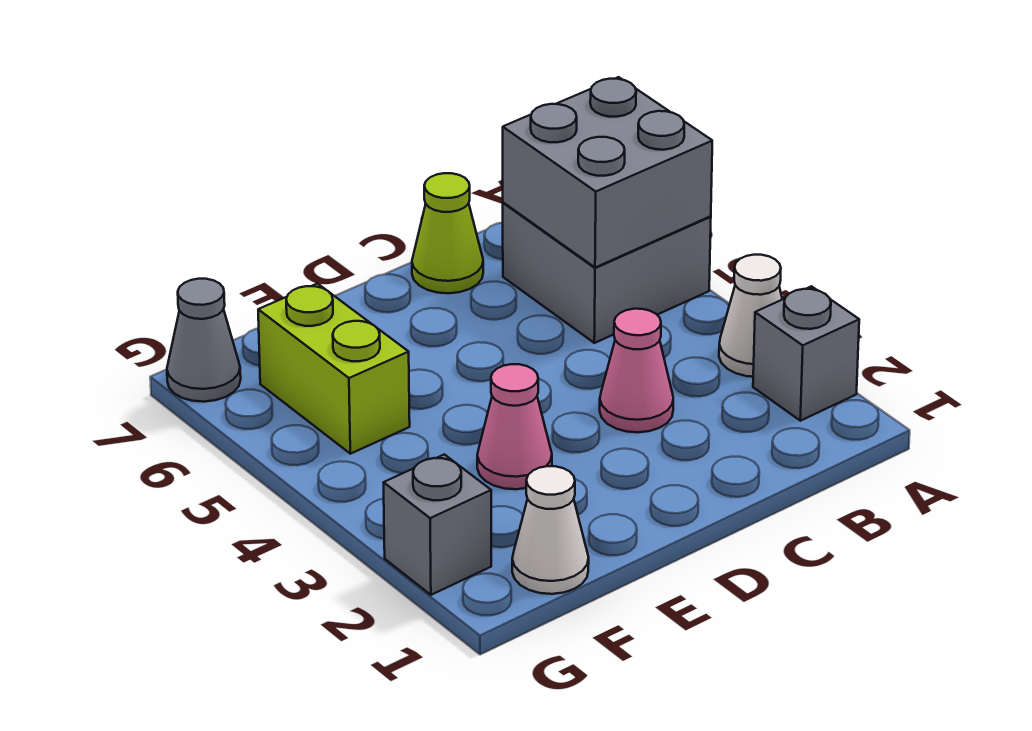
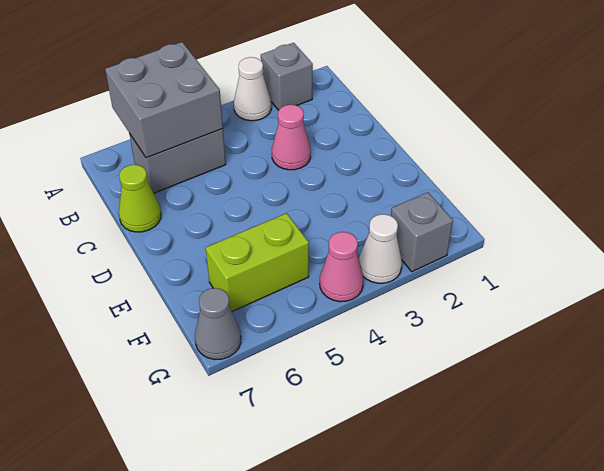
grey brick A5:B6 level 1 -> grey brick B5:B6 level 1
pink cone E3 level 1 -> pink cone G4 level 1
white cone F1 level 1 -> white cone G3 level 1

